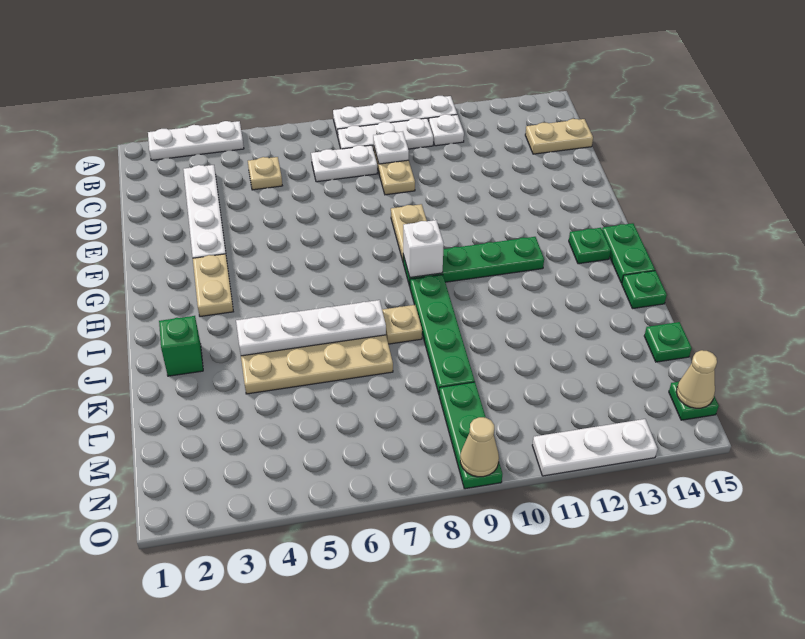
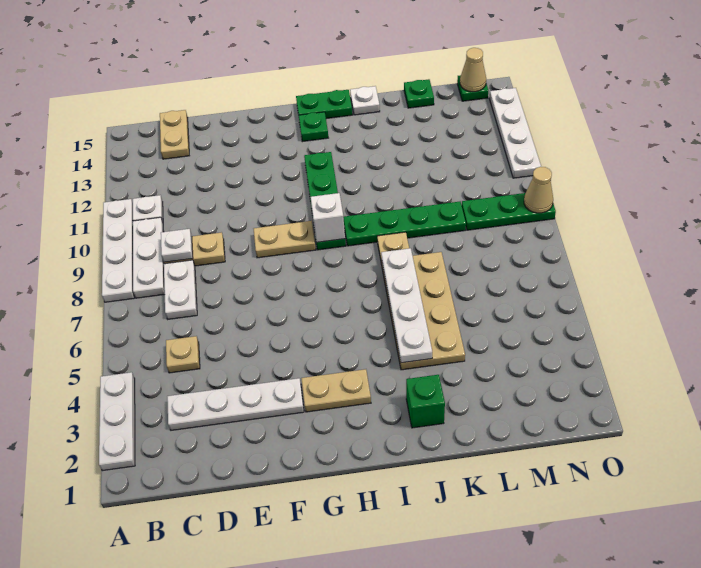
green plate J15 level 1 -> white plate J15 level 1
white plate O11:O13 level 1 -> white plate O11:O14 level 1

